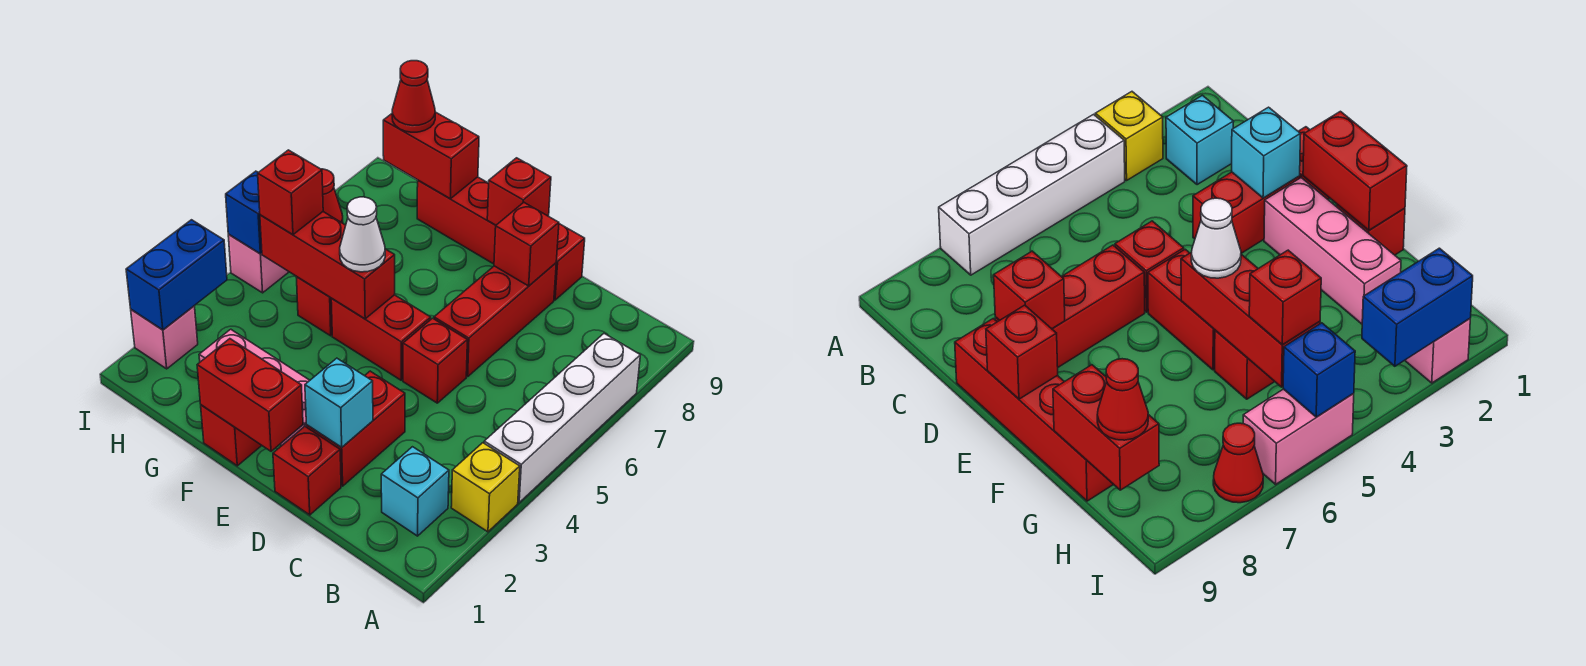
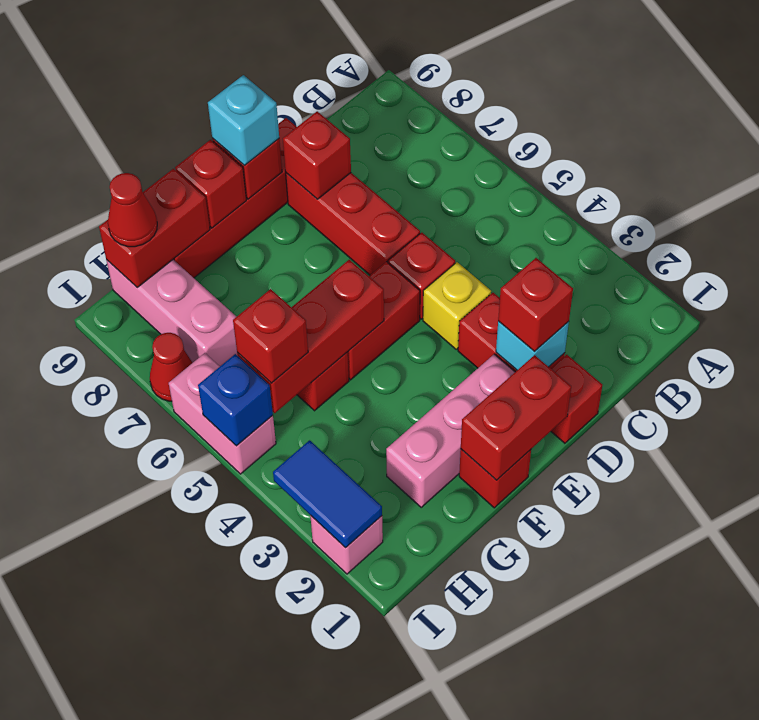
yellow brick A3 level 1 -> yellow brick D4 level 1
white brick A4:A7 level 1 -> none
cyan brick B2 level 1 -> cyan brick E9 level 3
none -> red brick D2 level 3
white cone F5 level 3 -> none
none -> red brick F9 level 2
none -> pink brick H7:H9 level 1
blue brick I2:I3 level 2 -> blue tile I2:I3 level 2

